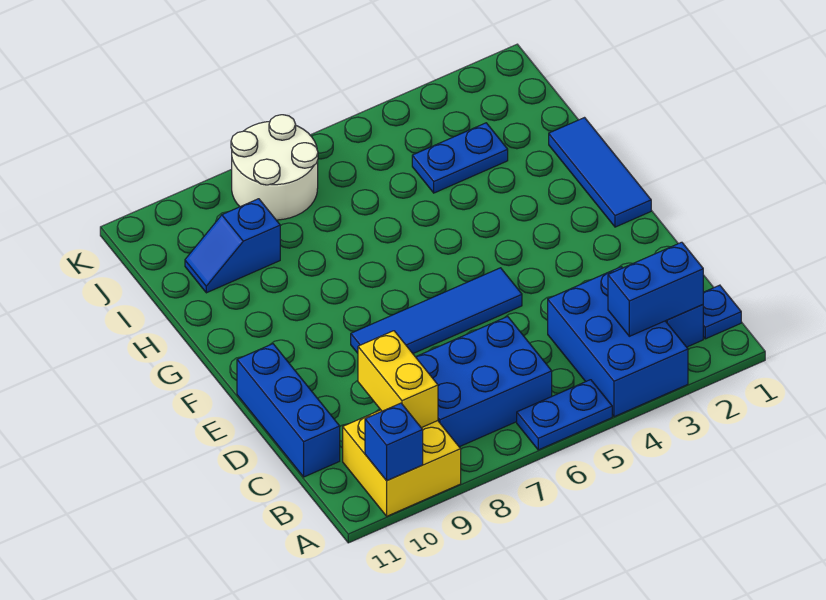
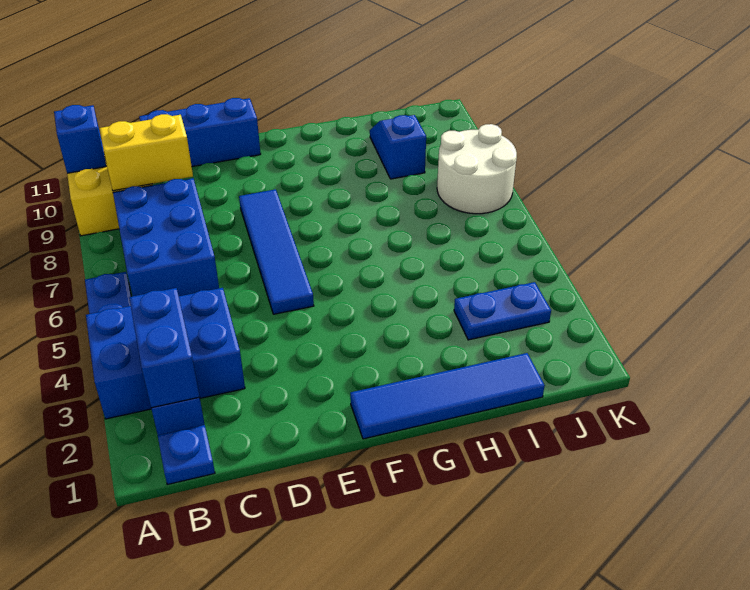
blue tile F1:H1 level 1 -> blue tile F1:I1 level 1
blue plate I3:I4 level 1 -> blue plate I3:J3 level 1

